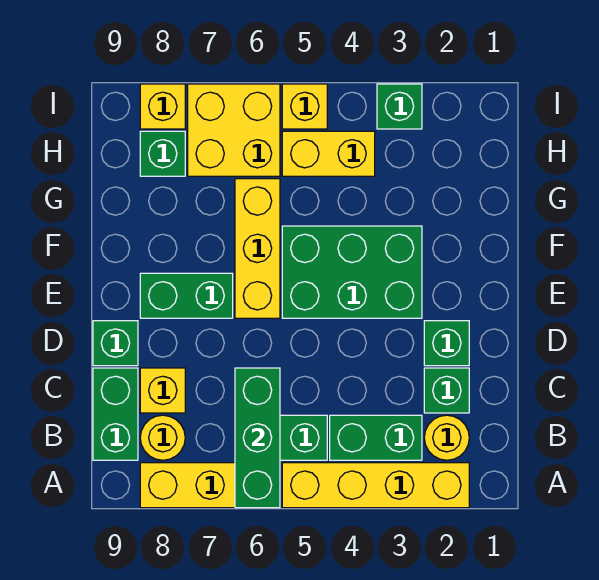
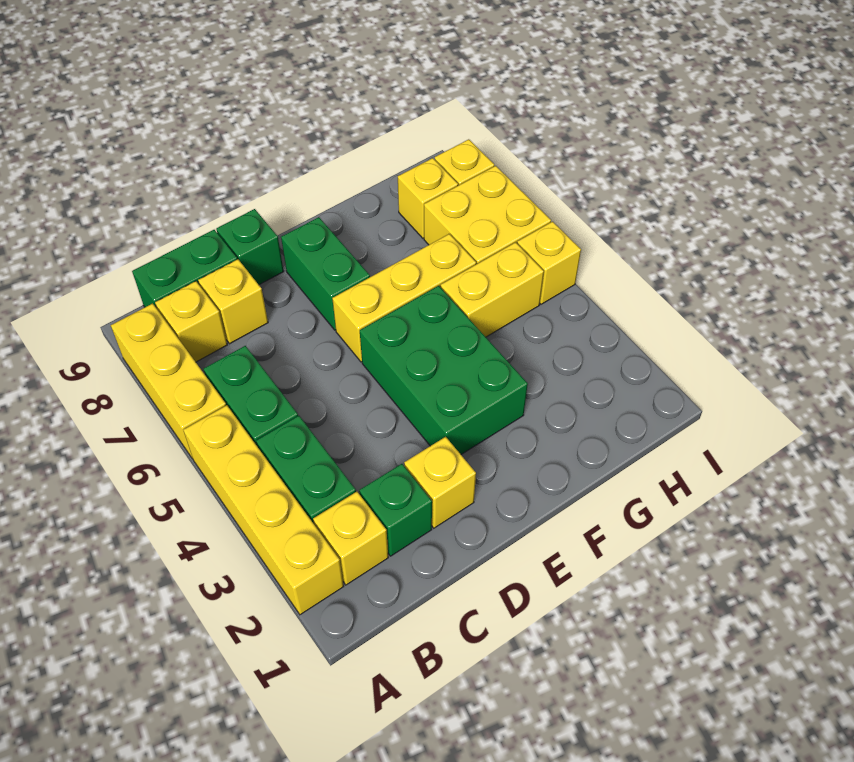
green brick A6:C6 level 2 -> none
yellow round brick B2 level 1 -> yellow brick B2 level 1
yellow round brick B8 level 1 -> yellow brick B8 level 1
green brick D2 level 1 -> yellow brick D2 level 1
yellow brick H4:H5 level 1 -> yellow brick G5:H5 level 1
green brick H8 level 1 -> yellow brick H8 level 1
green brick I3 level 1 -> none

